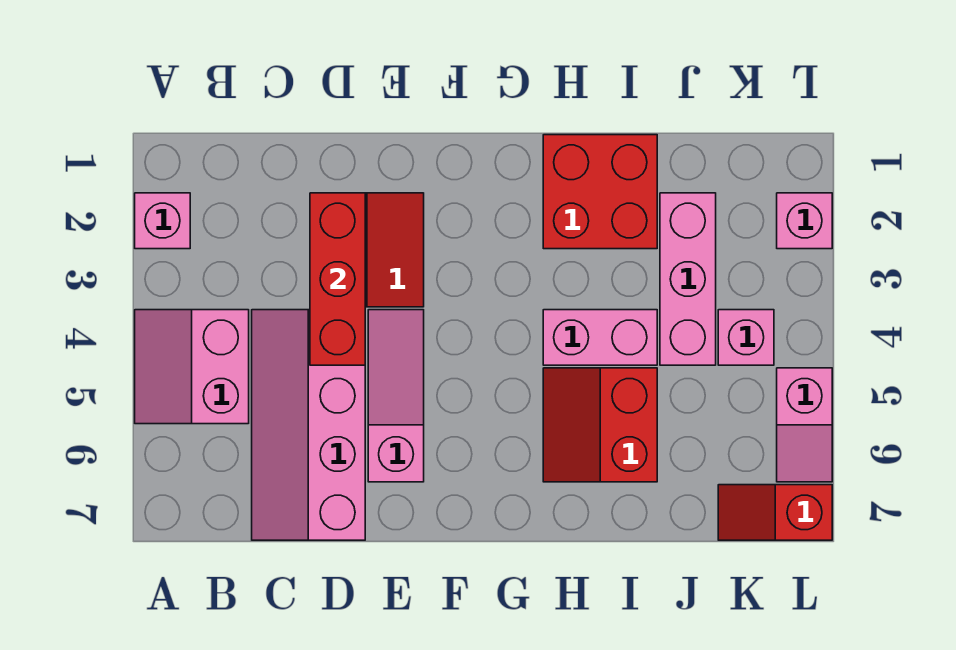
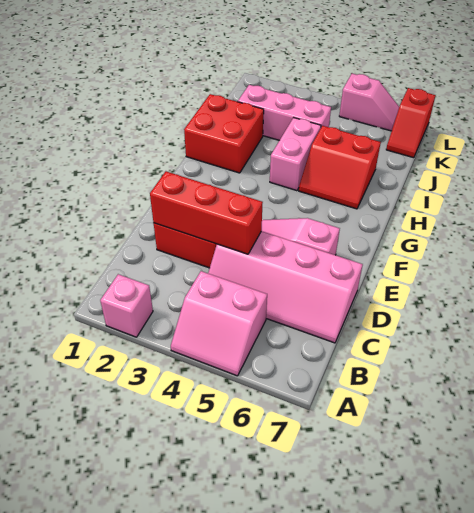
pink brick K4 level 1 -> none
pink brick L2 level 1 -> none

